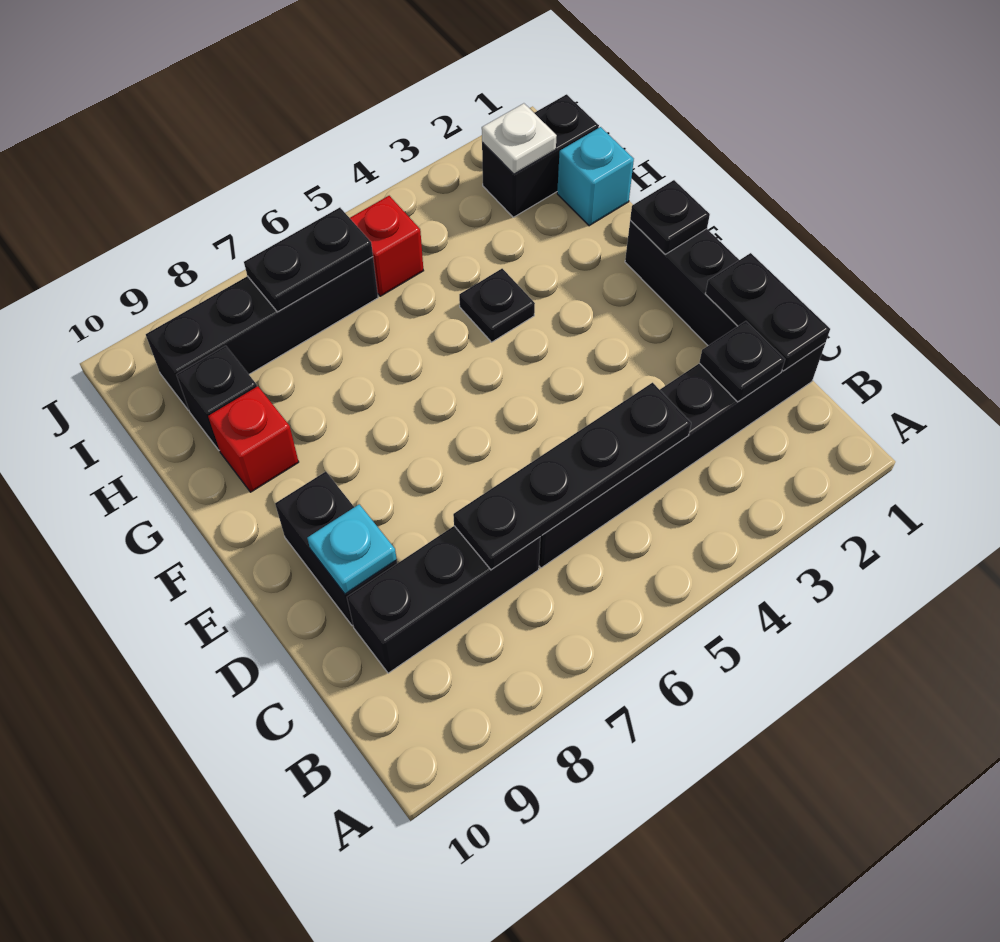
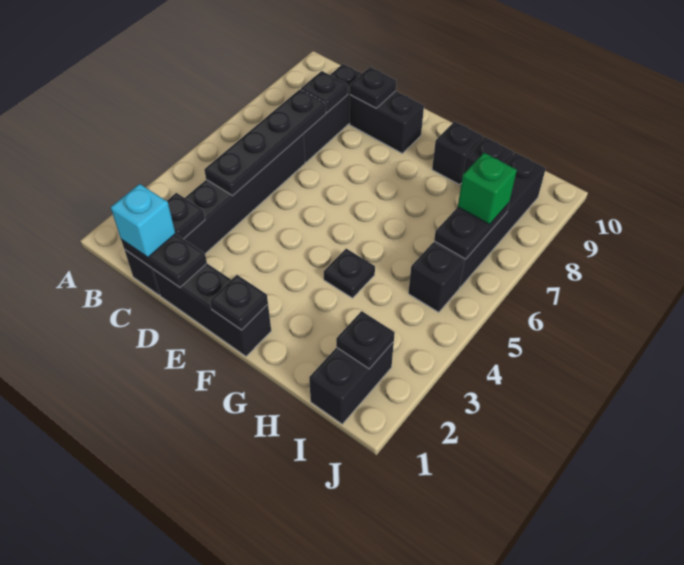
none -> black plate C8 level 2
cyan plate D9 level 2 -> black plate D9 level 2
red brick G9 level 1 -> black brick G9 level 1
cyan brick H1 level 1 -> cyan brick C1 level 3
white plate I2 level 2 -> black plate I2 level 2
red brick I5 level 1 -> black brick I5 level 1
none -> green brick I7 level 3

